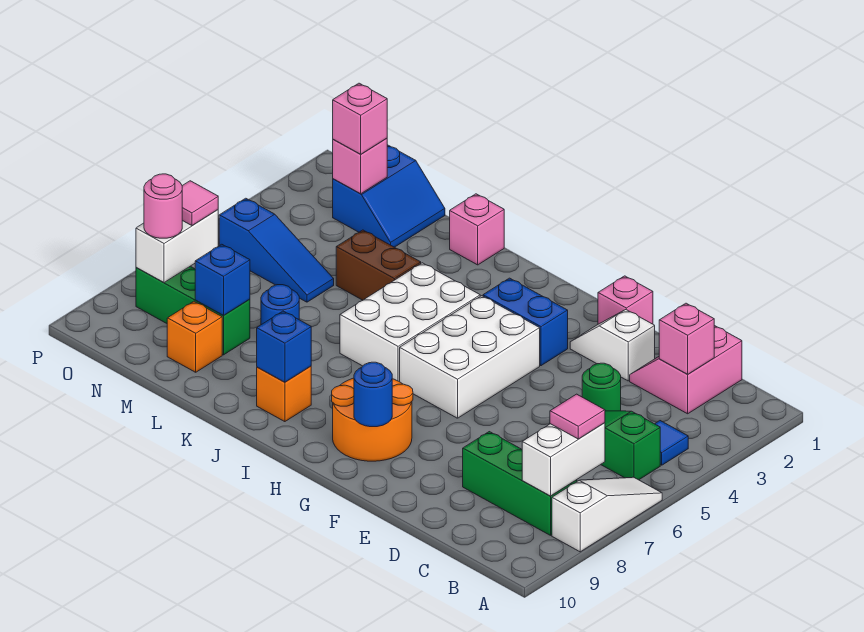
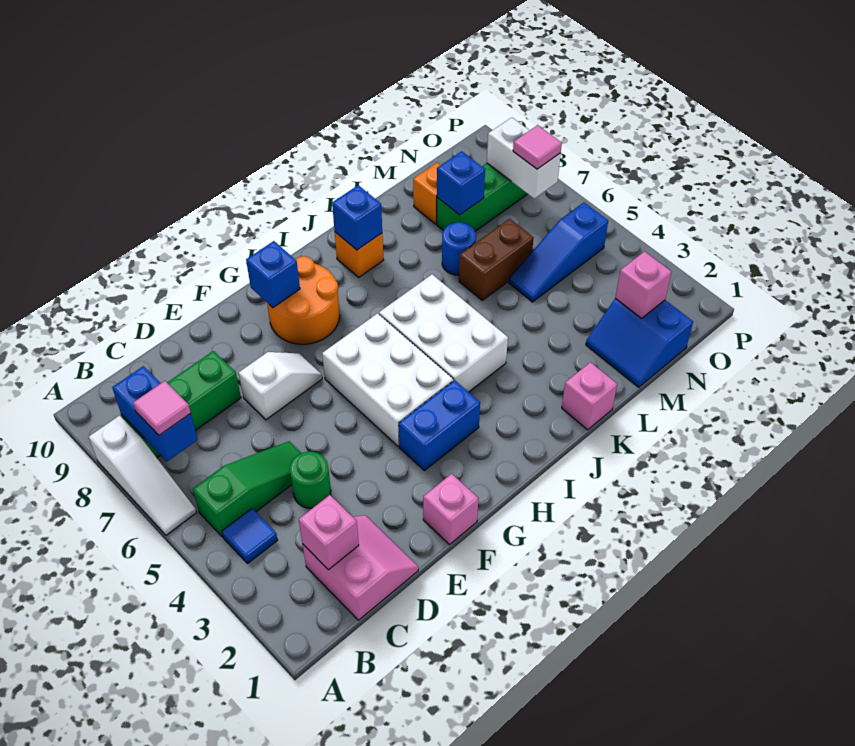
white brick B7:B8 level 2 -> blue brick B7:B8 level 2
white slope E2:F2 level 1 top E -> white slope E7:F7 level 1 top E
blue round brick G9 level 2 -> blue brick G9 level 2
brown brick K4:L4 level 1 -> brown brick L6:M6 level 1
pink brick N2 level 3 -> none
pink round brick O8 level 3 -> none

